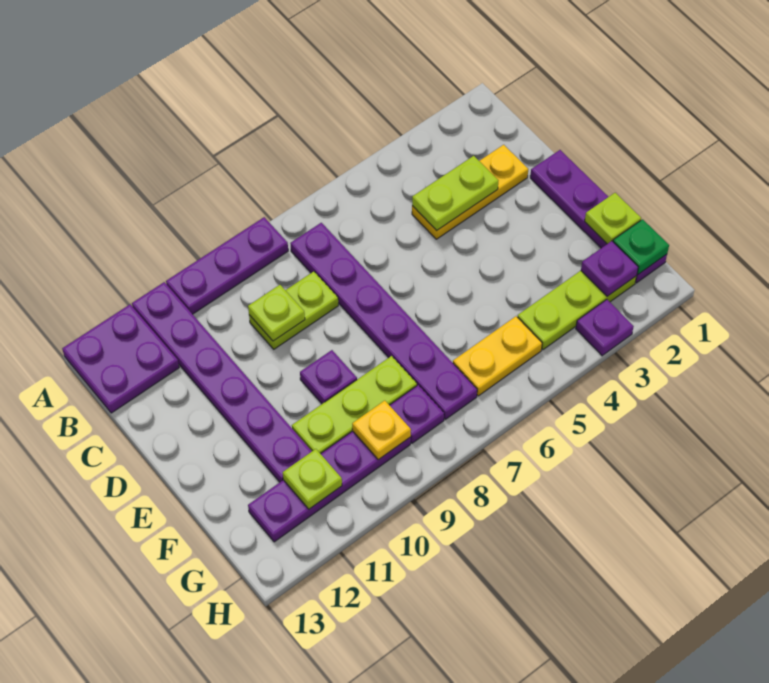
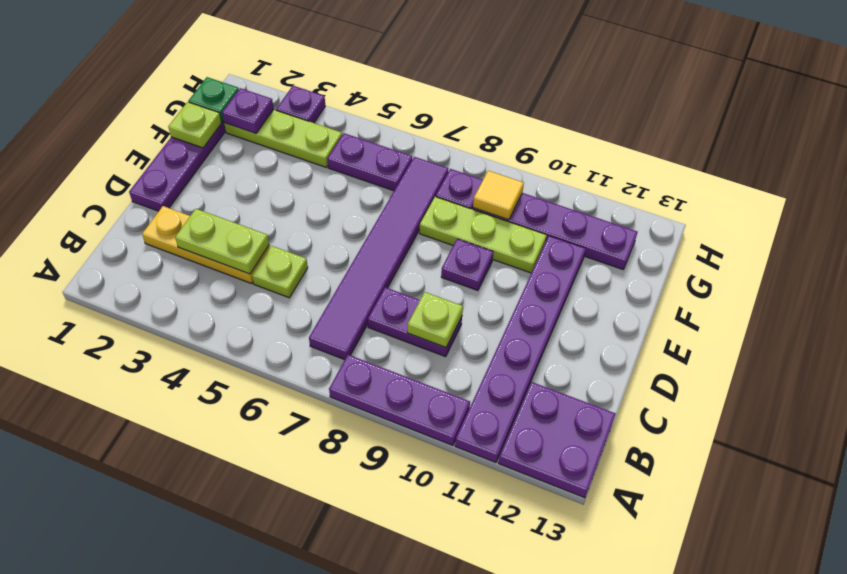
purple plate B7:G7 level 1 -> purple tile B7:G7 level 1
lime plate C8:C9 level 1 -> purple plate C8:C9 level 1
yellow plate G5:G6 level 1 -> purple plate G5:G6 level 1
yellow plate G9 level 2 -> yellow tile G9 level 2
lime plate G11 level 2 -> lime plate C5 level 1

